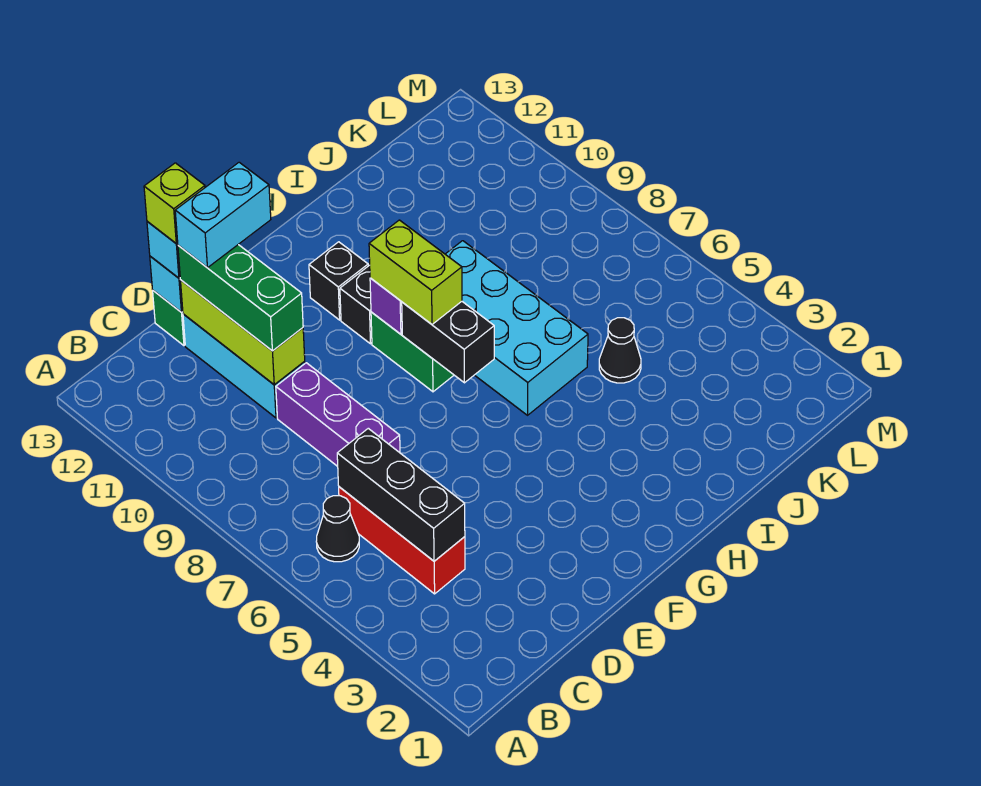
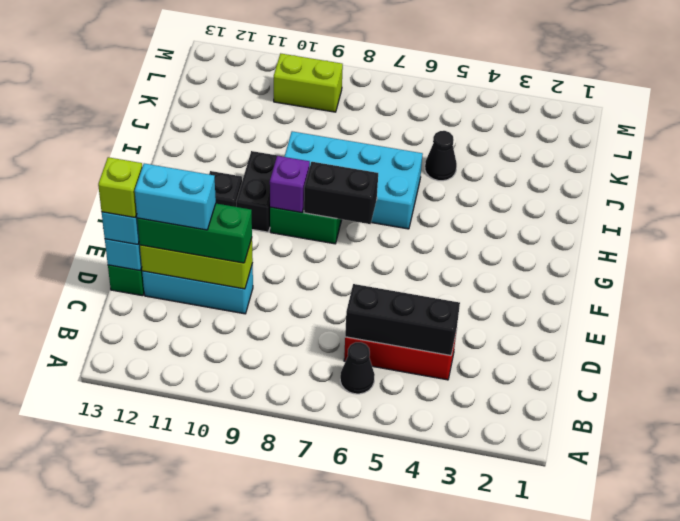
purple brick D7:D9 level 1 -> none
cyan brick D12:E12 level 4 -> cyan brick D11:D12 level 4
lime brick G8:G9 level 3 -> lime brick L9:L10 level 1

